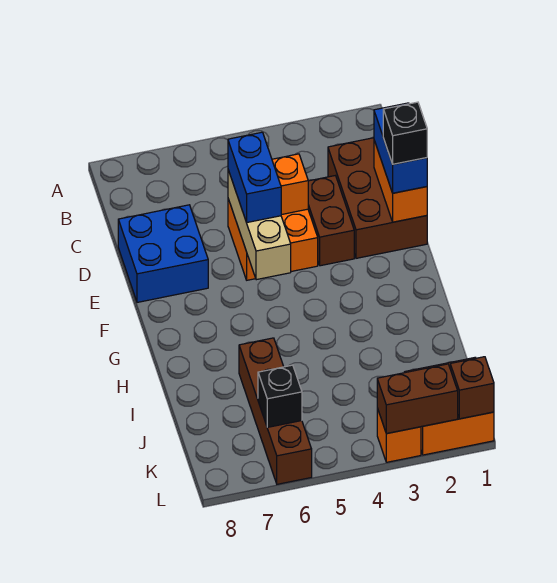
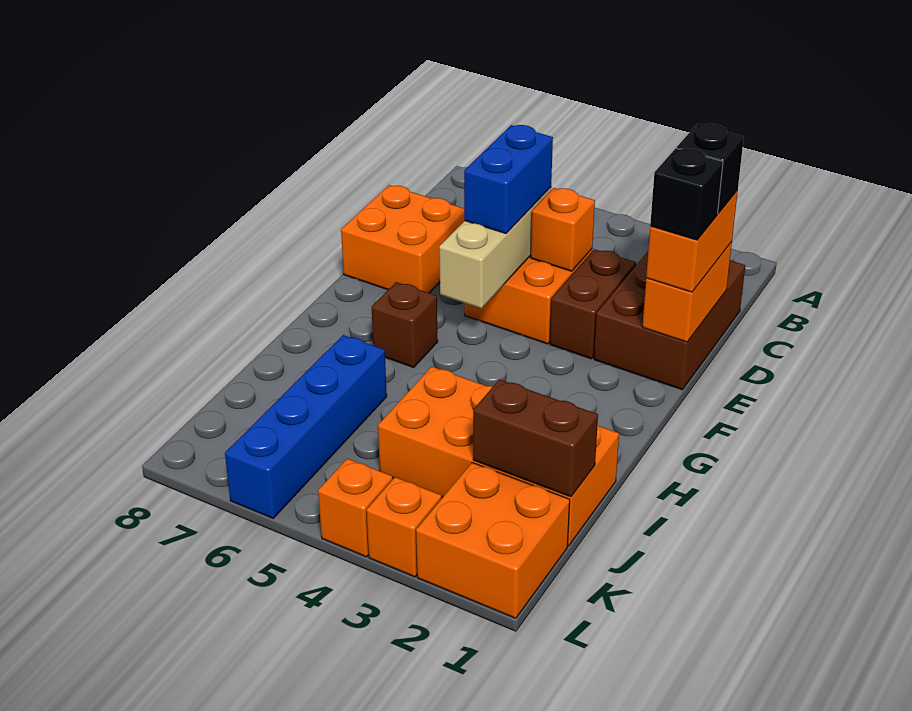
blue brick D1:E1 level 3 -> orange brick D1:E1 level 3
blue brick D7:E8 level 1 -> orange brick D7:E8 level 1
none -> orange brick I1:J4 level 1
brown brick I6:L6 level 1 -> blue brick I6:L6 level 1
black brick K6 level 2 -> black brick D1 level 4
brown brick L1 level 2 -> brown brick G6 level 1
brown brick L2:L3 level 2 -> brown brick J1:J2 level 2
none -> orange brick L4 level 1

